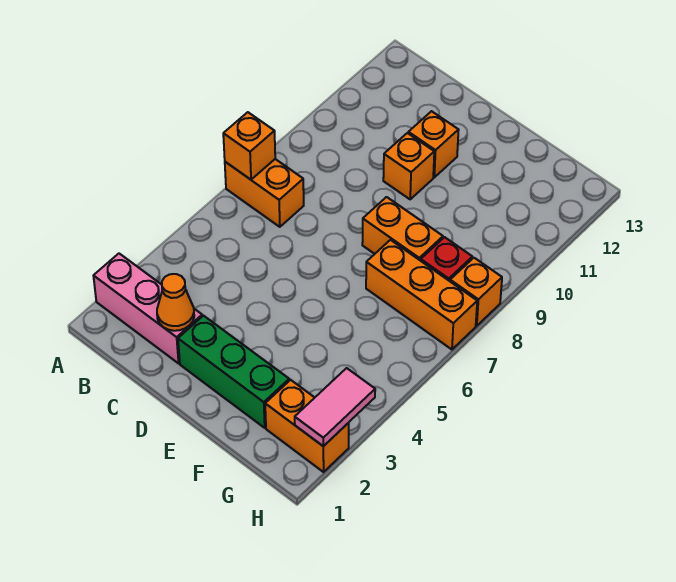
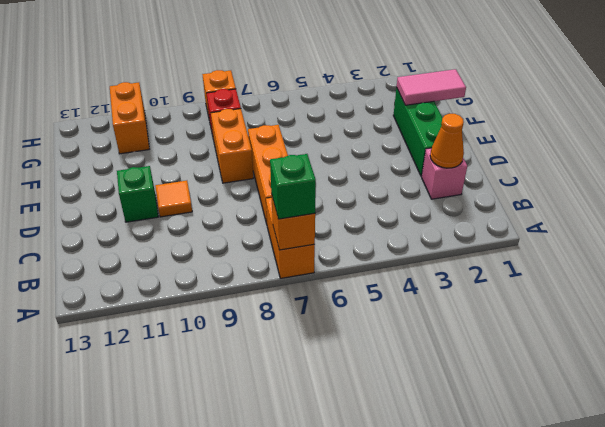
pink brick A2:C2 level 1 -> pink brick C2 level 1
none -> green brick A7 level 3
orange brick D10 level 1 -> orange tile D10 level 1
orange brick D11 level 1 -> green brick D11 level 1
orange brick F7:H7 level 1 -> orange brick C7:E7 level 1
orange brick G2:H2 level 1 -> orange brick G11:H11 level 1
pink tile H2:H3 level 2 -> pink tile F1:F2 level 2

